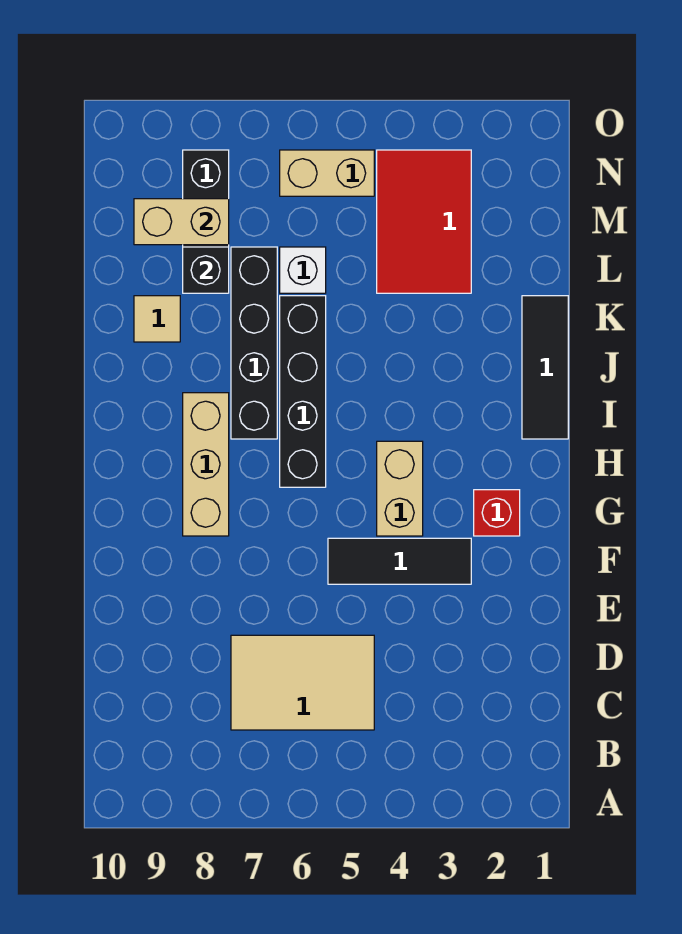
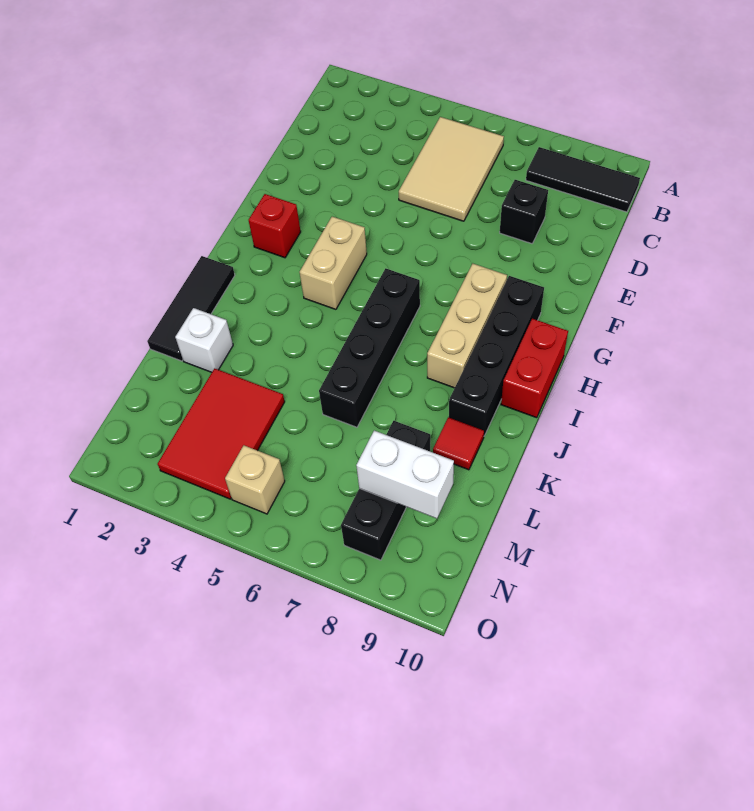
tan tile C5:D7 level 1 -> tan tile B5:D6 level 1
black tile F3:F5 level 1 -> black tile B8:B10 level 1
none -> red brick H10:I10 level 1
black brick I7:L7 level 1 -> black brick G9:J9 level 1
tan tile K9 level 1 -> red tile K9 level 1
white brick L6 level 1 -> white brick K2 level 1
black brick L8 level 2 -> black brick D8 level 1
tan brick M8:M9 level 2 -> white brick M8:M9 level 2
tan brick N5:N6 level 1 -> tan brick N5 level 1

